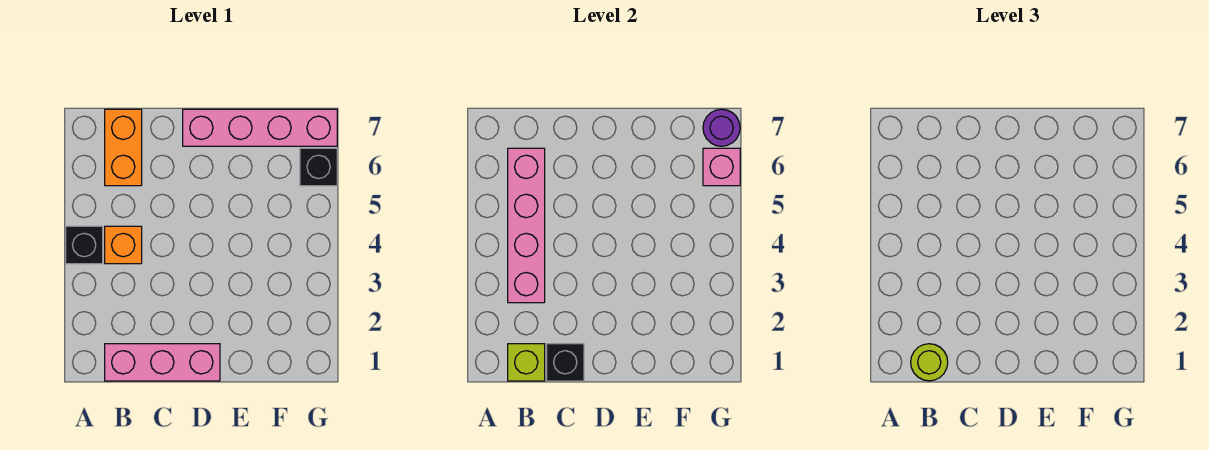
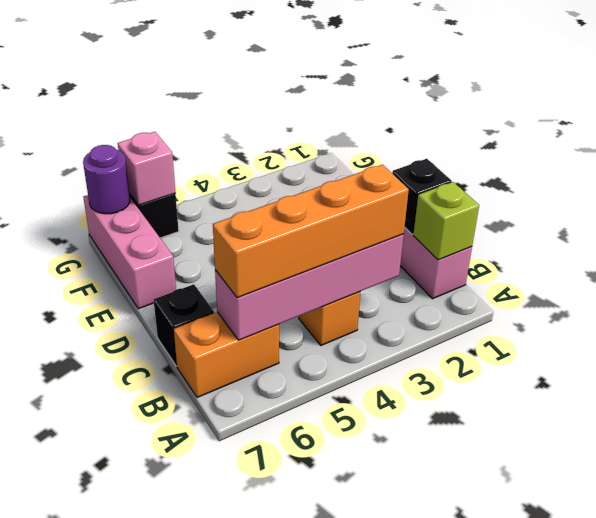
black brick A4 level 1 -> black brick C7 level 1
lime round brick B1 level 3 -> none
none -> orange brick B3:B6 level 3
pink brick D7:G7 level 1 -> pink brick E7:G7 level 1

